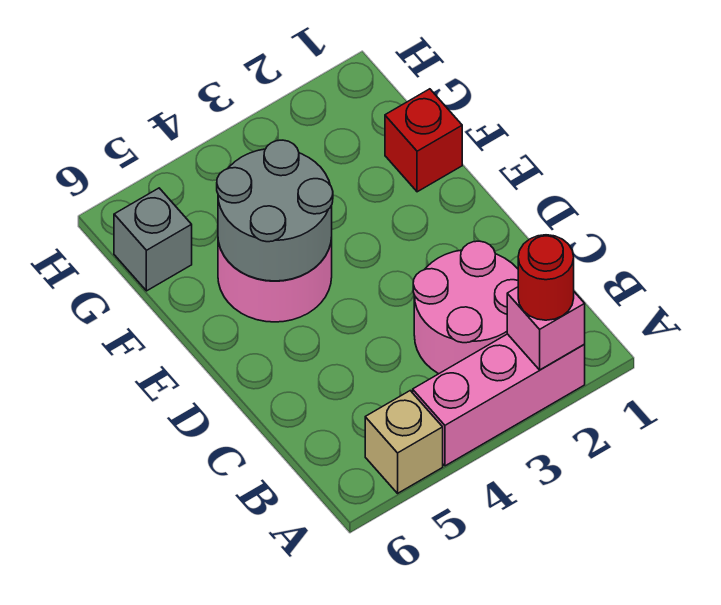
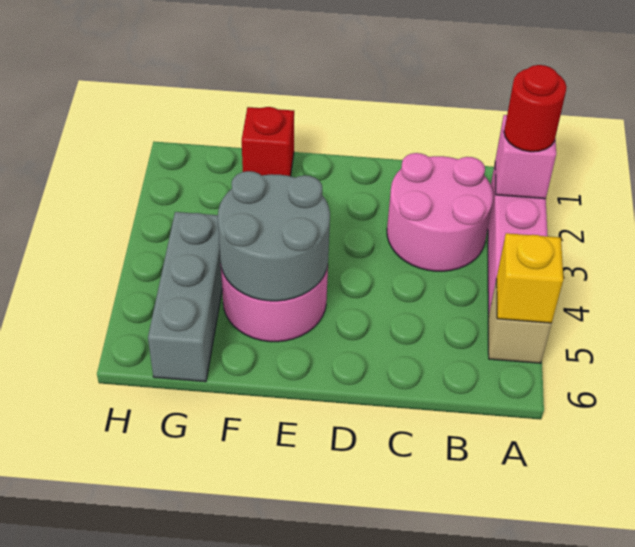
none -> yellow brick A5 level 2
grey brick G6 level 1 -> grey brick G4:G6 level 1

